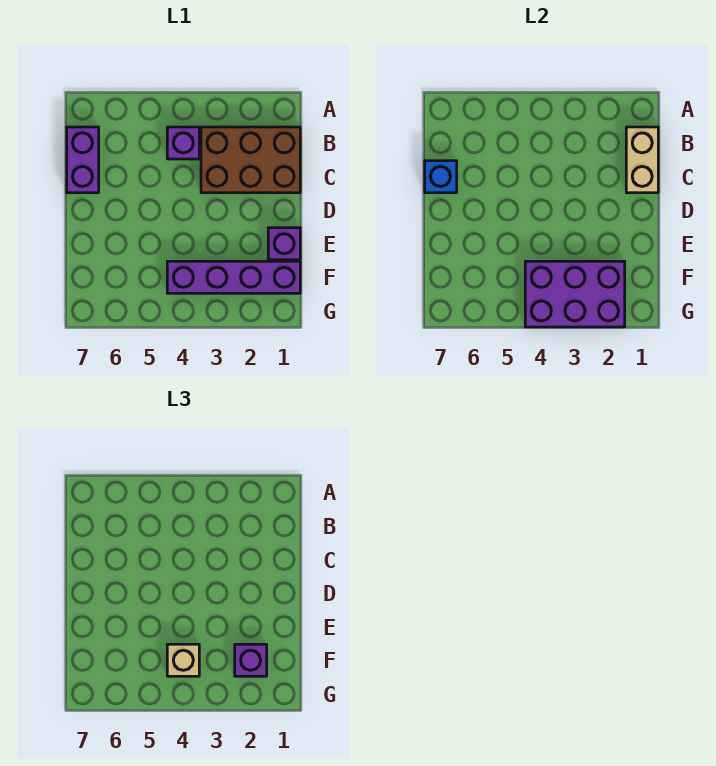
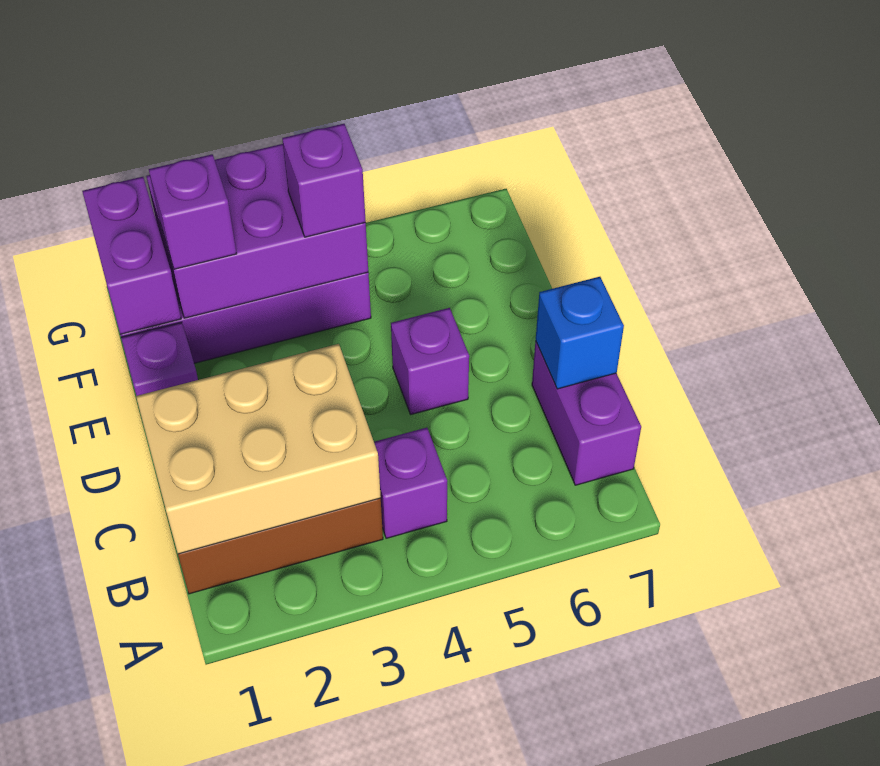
tan brick B1:C1 level 2 -> tan brick B1:C3 level 2
none -> purple brick D5 level 1
none -> purple brick F1:G1 level 2
tan brick F4 level 3 -> purple brick F4 level 3

